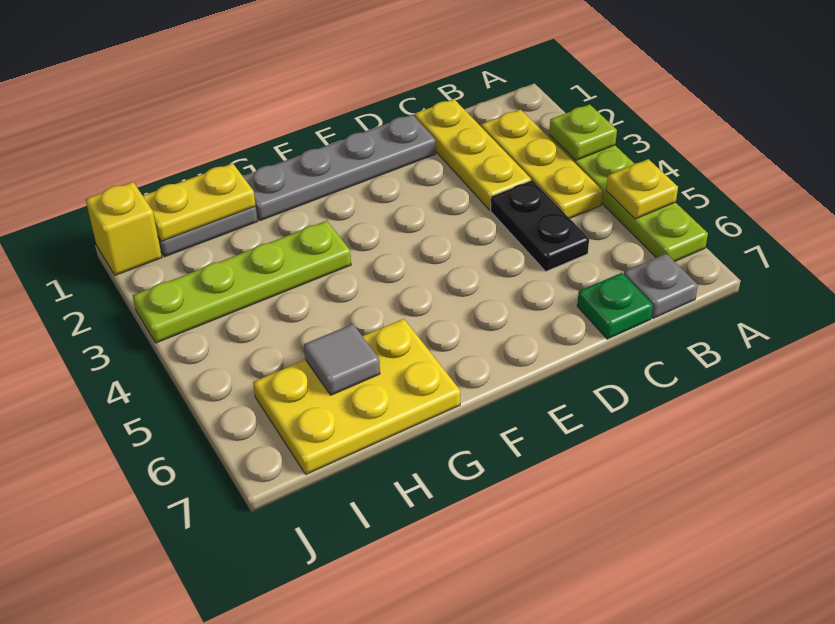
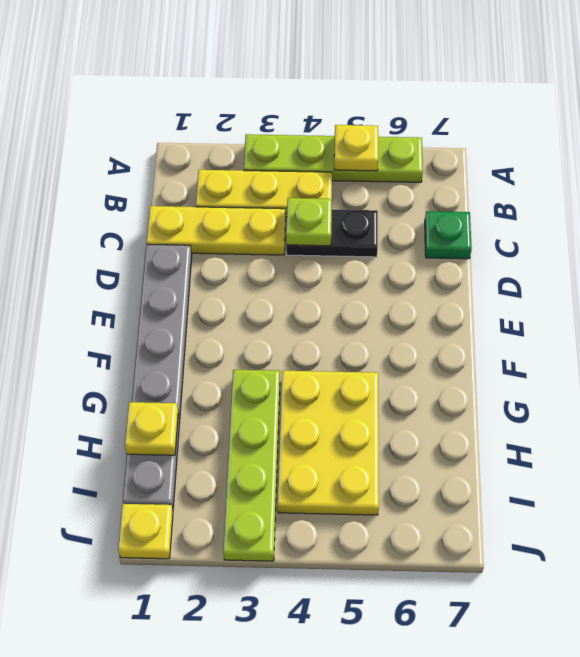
lime plate A3 level 2 -> lime plate C4 level 2
grey plate B7 level 1 -> none
yellow plate G6:I7 level 1 -> yellow plate G4:I5 level 1
yellow plate H1:I1 level 2 -> yellow plate H1 level 2
grey tile H6 level 2 -> none
yellow brick J1 level 1 -> yellow plate J1 level 1

